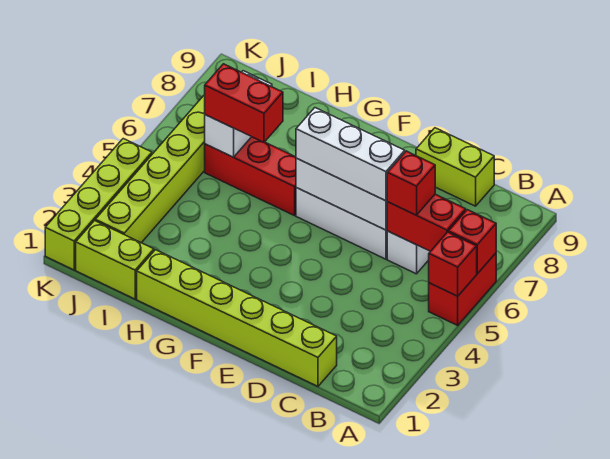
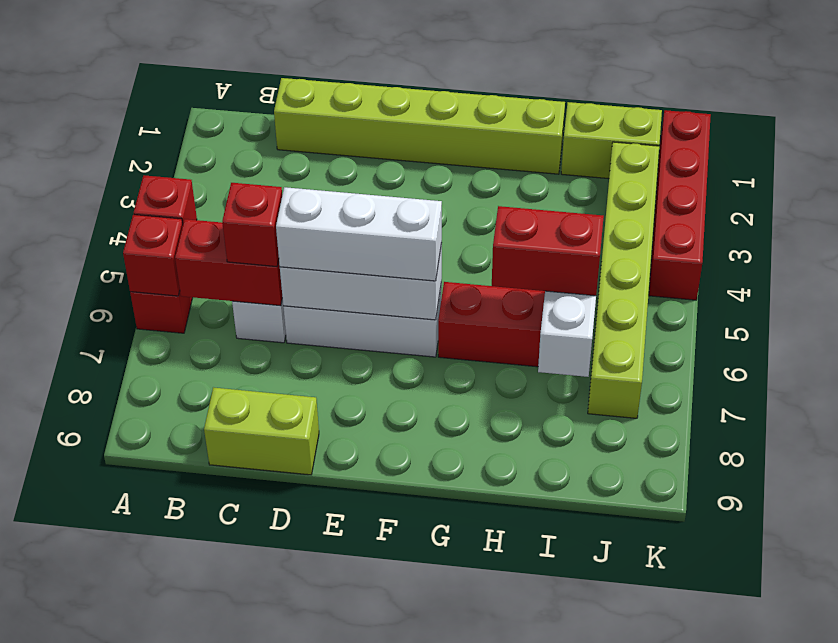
lime brick K1:K4 level 1 -> red brick K1:K4 level 1

